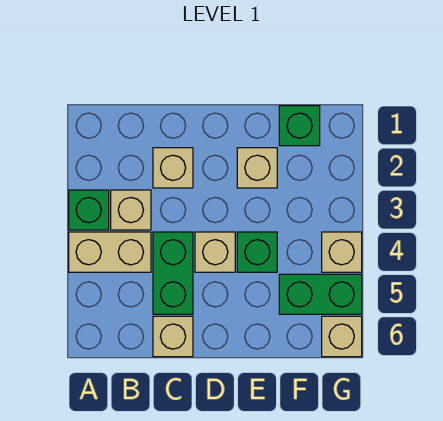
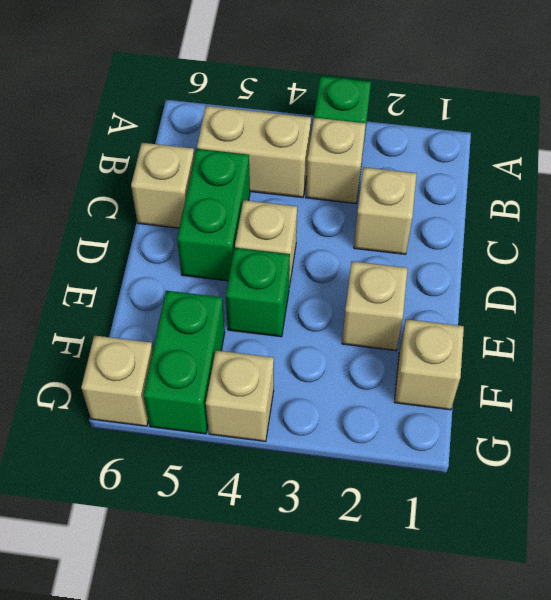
tan brick A4:B4 level 1 -> tan brick B4:B5 level 1
green brick C4:C5 level 1 -> green brick C5:D5 level 1
green brick F1 level 1 -> tan brick F1 level 1

